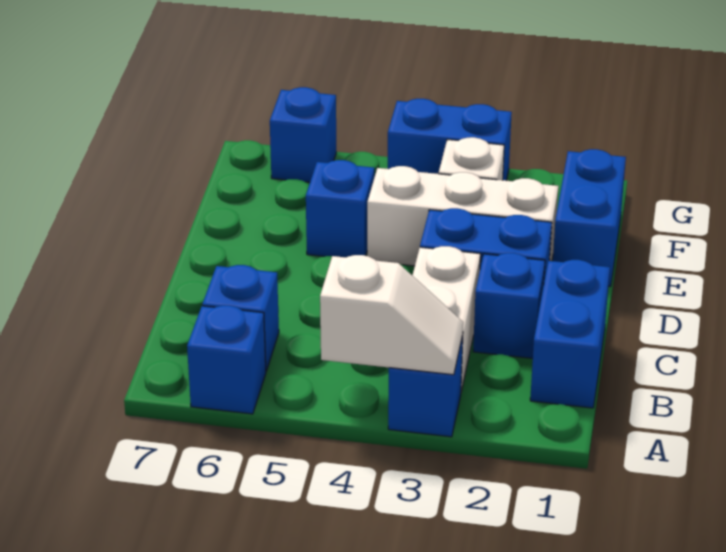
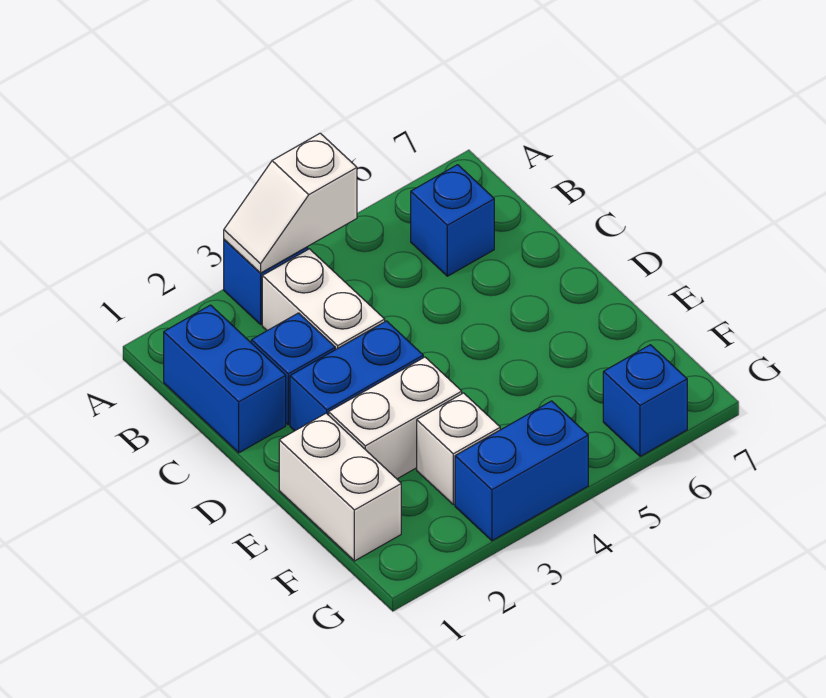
blue brick A6 level 1 -> none
blue brick E1:F1 level 1 -> white brick E1:F1 level 1
white brick E2:E4 level 1 -> white brick E2:E3 level 1
blue brick E5 level 1 -> none

